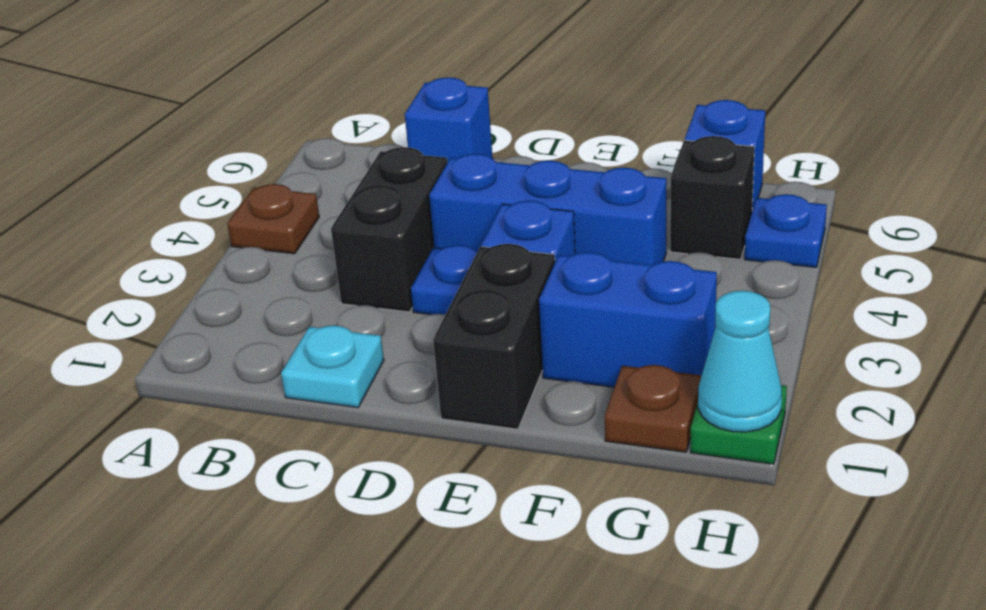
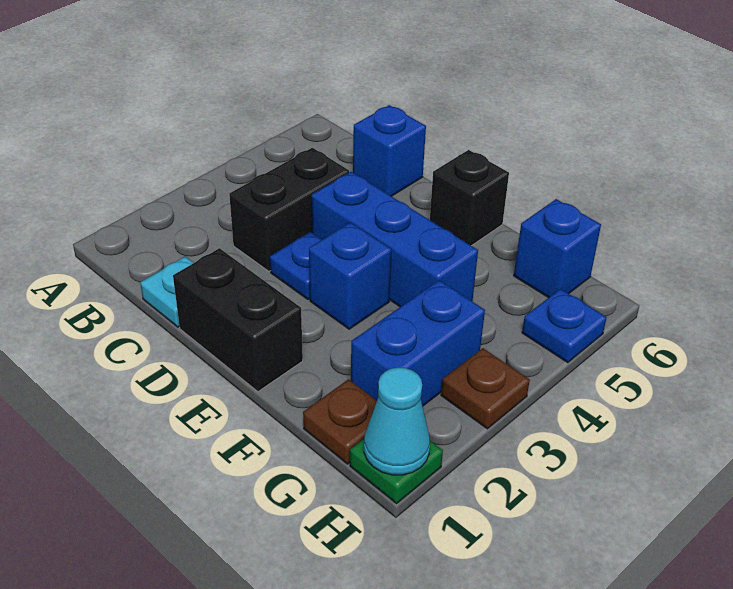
brown plate A4 level 1 -> brown plate H3 level 1
black brick E1:E2 level 1 -> black brick D1:E1 level 1
blue brick F2:G2 level 1 -> blue brick G2:G3 level 1
black brick G5 level 1 -> black brick E6 level 1

